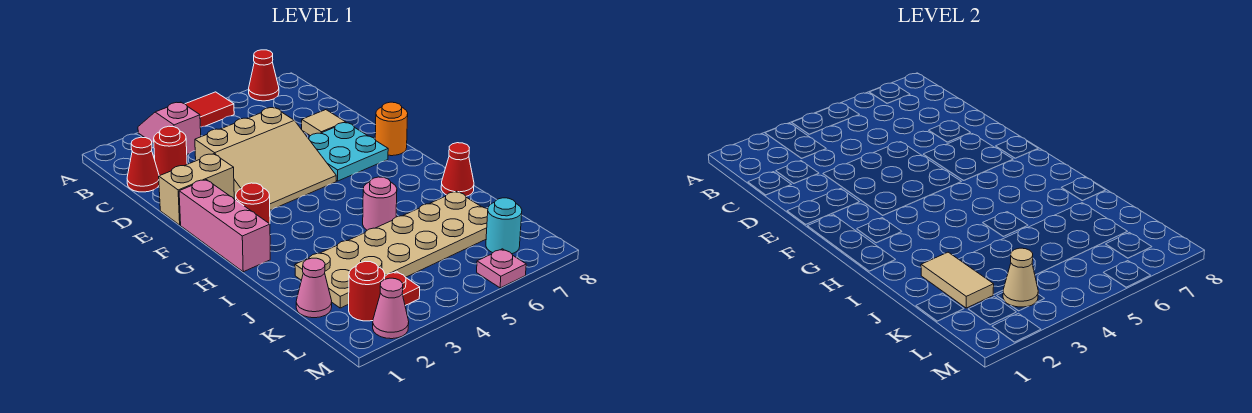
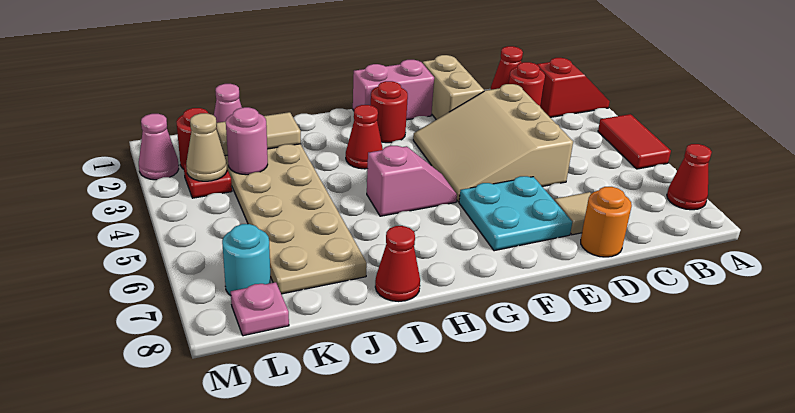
none -> red slope A2:B2 level 1 top B
pink slope A3:B3 level 1 top B -> pink slope G5:H5 level 1 top H
pink brick F1:H1 level 1 -> pink brick F1:G1 level 1
orange round brick F8 level 1 -> orange round brick D8 level 1
none -> red cone H3 level 1
pink round brick I5 level 1 -> pink round brick K3 level 2
pink plate M6 level 1 -> pink plate L8 level 1

